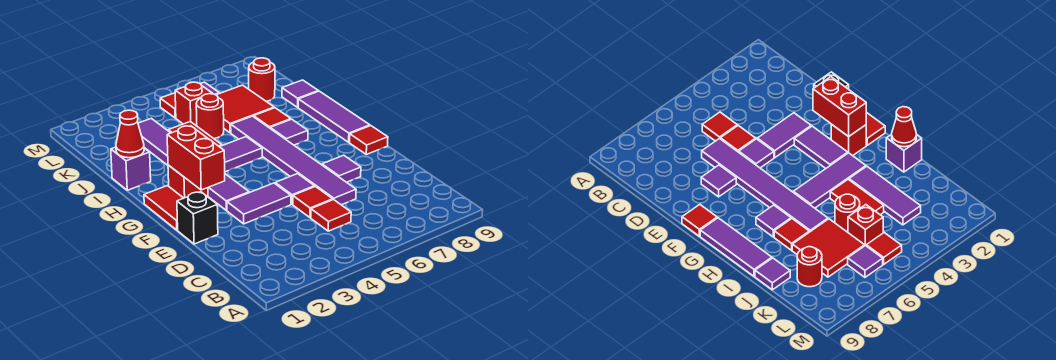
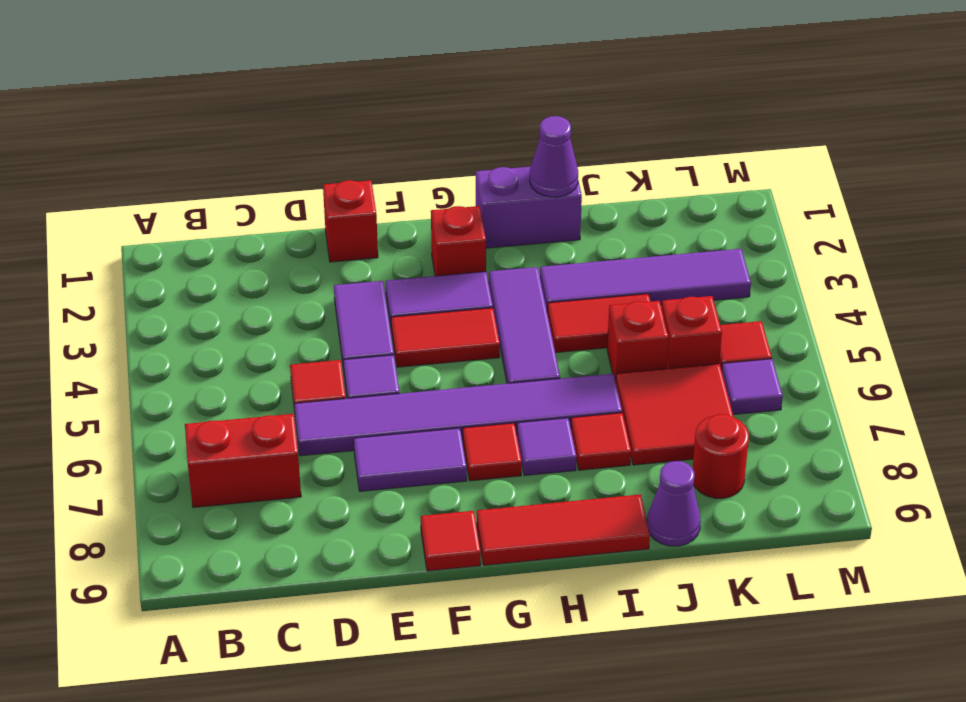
red tile C5 level 1 -> red tile G7 level 1
black brick E1 level 1 -> red brick E1 level 1
purple tile E7 level 1 -> purple tile E7:F7 level 1
red tile F1:G1 level 1 -> red tile F4:G4 level 1
red brick F2:G2 level 2 -> red brick B7:C7 level 1
purple tile G9:I9 level 1 -> red tile G9:I9 level 1
purple brick I1 level 1 -> purple brick H1:I1 level 1
red cone I1 level 2 -> purple cone I1 level 2
purple tile I3:K3 level 1 -> purple tile I3:L3 level 1
red round brick J5 level 1 -> red brick J5 level 1
purple tile J9 level 1 -> purple cone J9 level 1

